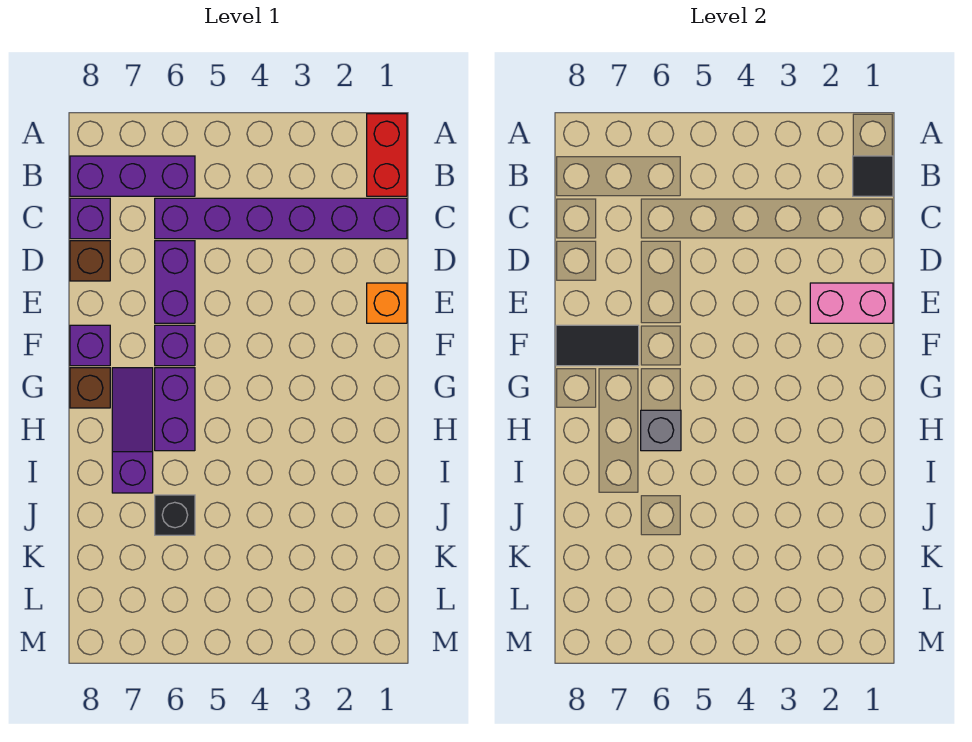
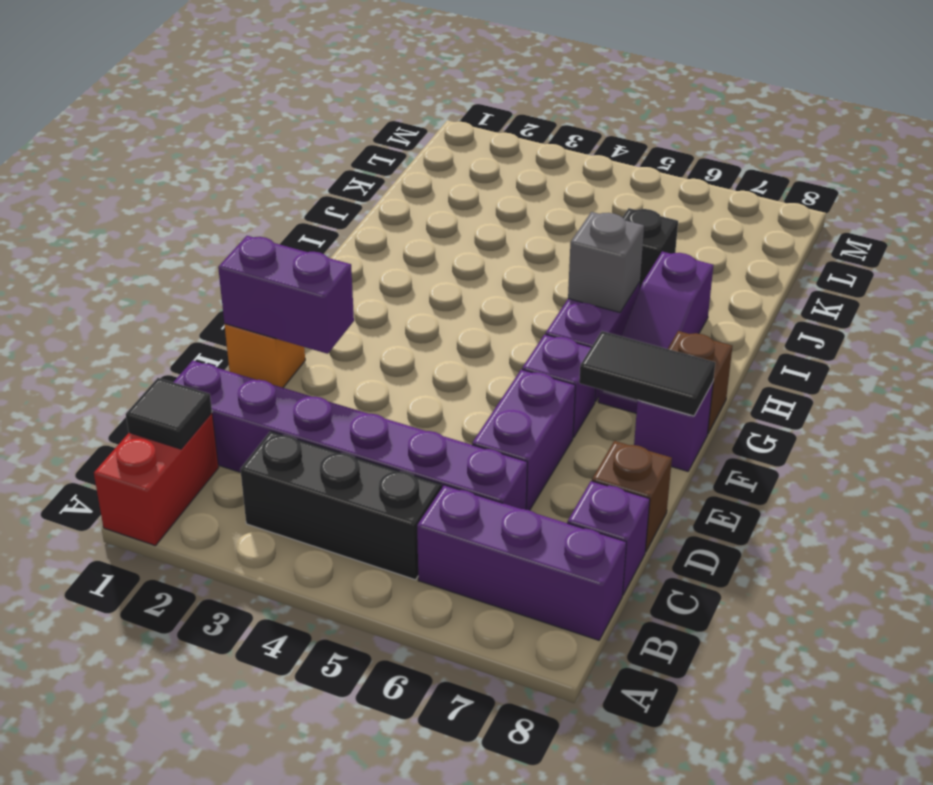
none -> black brick B3:B5 level 1
pink brick E1:E2 level 2 -> purple brick E1:E2 level 2

